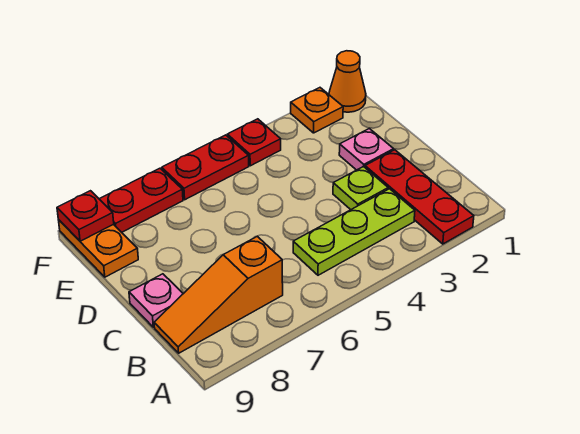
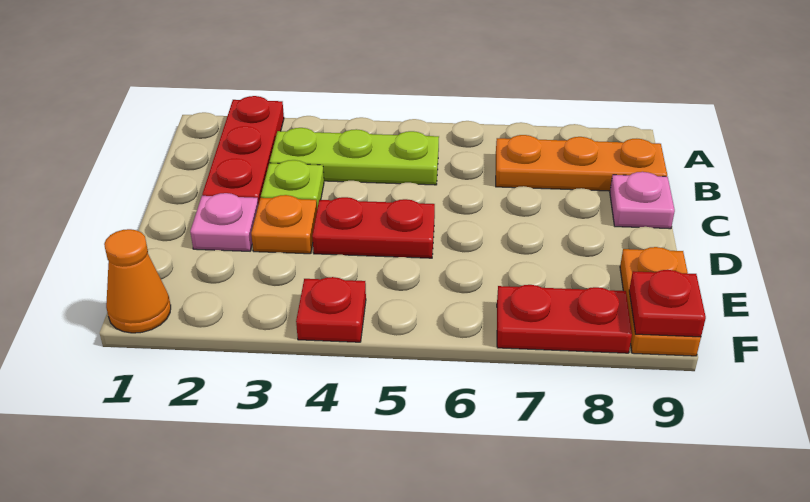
orange slope B7:B9 level 1 top 7 -> orange plate B7:B9 level 1
orange plate F2 level 1 -> orange plate D3 level 1
red plate F5:F6 level 1 -> red plate D4:D5 level 1

